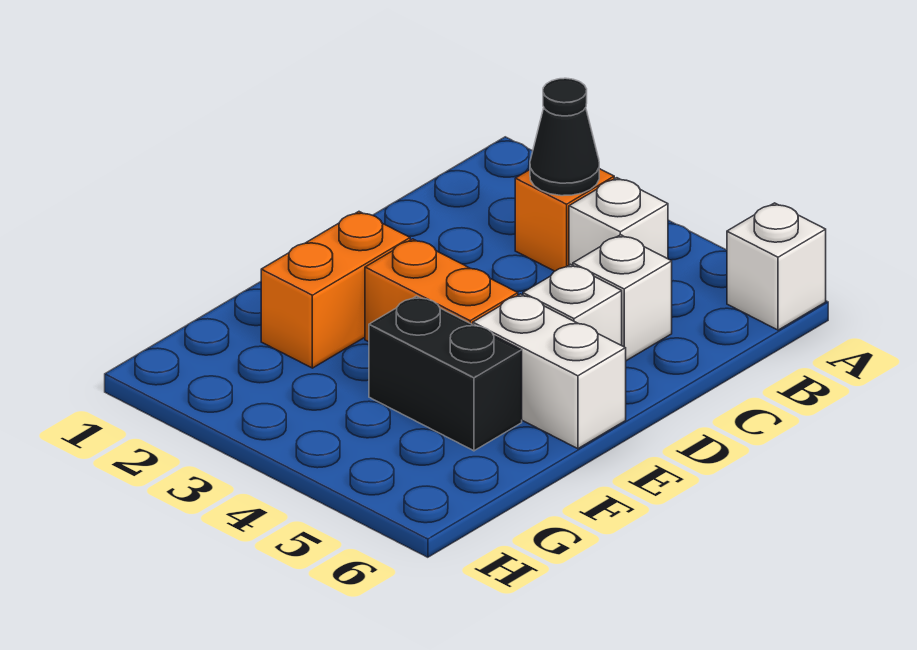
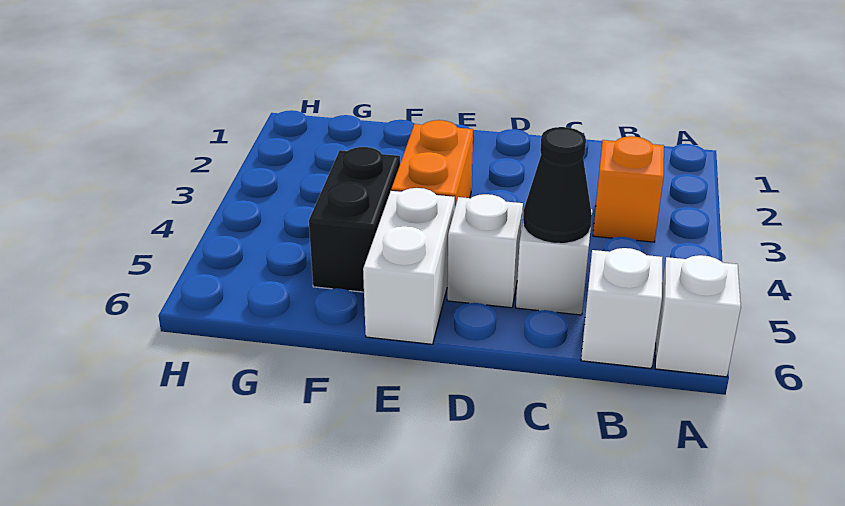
black cone B3 level 2 -> black cone C5 level 2
white brick B4 level 1 -> white brick B6 level 1
orange brick E2:F2 level 1 -> none

